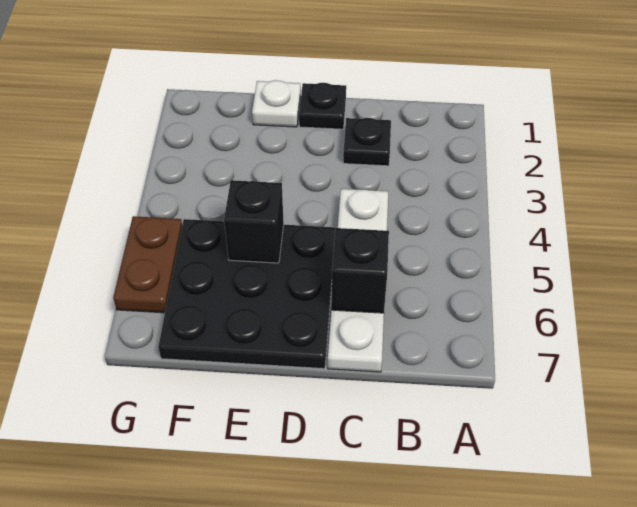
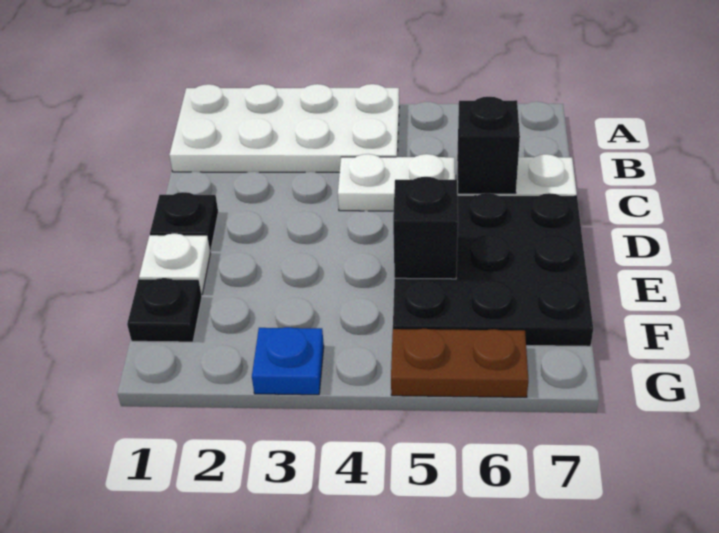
none -> white plate A1:B4 level 1
black plate C2 level 1 -> black plate F1 level 1
none -> blue plate G3 level 1

